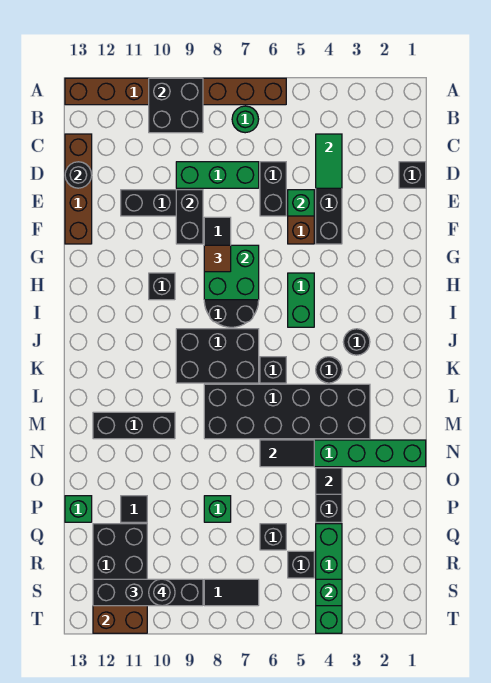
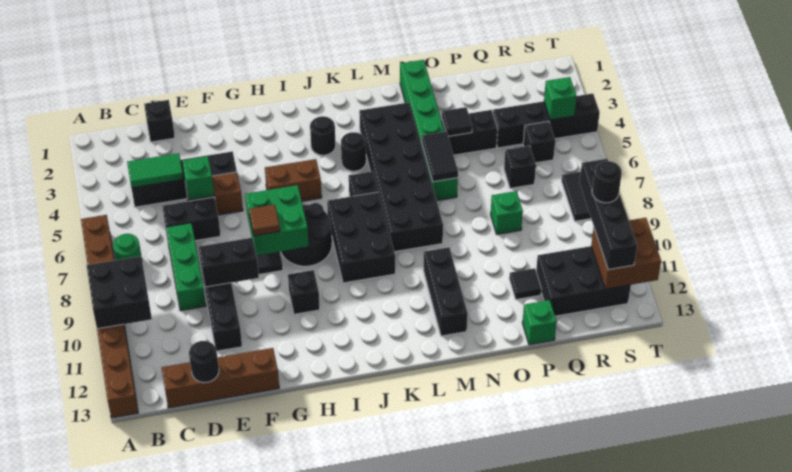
green brick H5:I5 level 1 -> brown brick H5:I5 level 1
green brick Q4:T4 level 1 -> black brick Q4:T4 level 1

